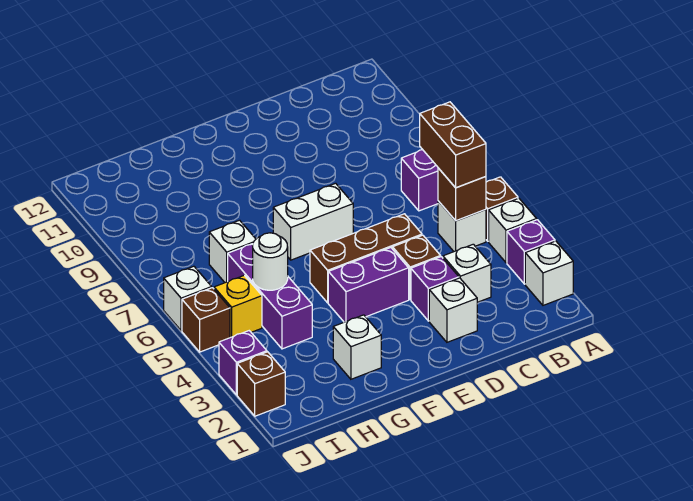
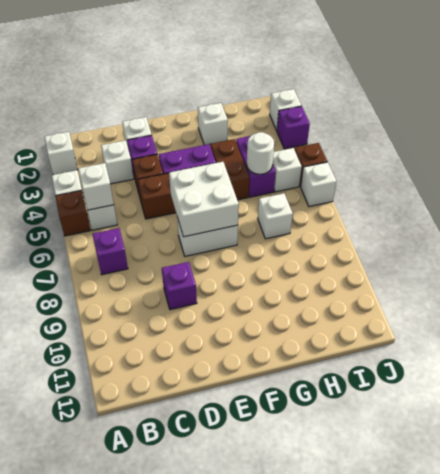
purple brick A3 level 1 -> purple brick D9 level 1
brown brick B5 level 2 -> white brick B5 level 2
brown brick B5:B6 level 3 -> brown brick G4:G5 level 1
none -> white brick E6:F7 level 2
purple brick H4:H6 level 1 -> purple brick H4:H5 level 1
yellow brick I5 level 1 -> white brick I5 level 1
brown brick J2 level 1 -> white brick J2 level 1

